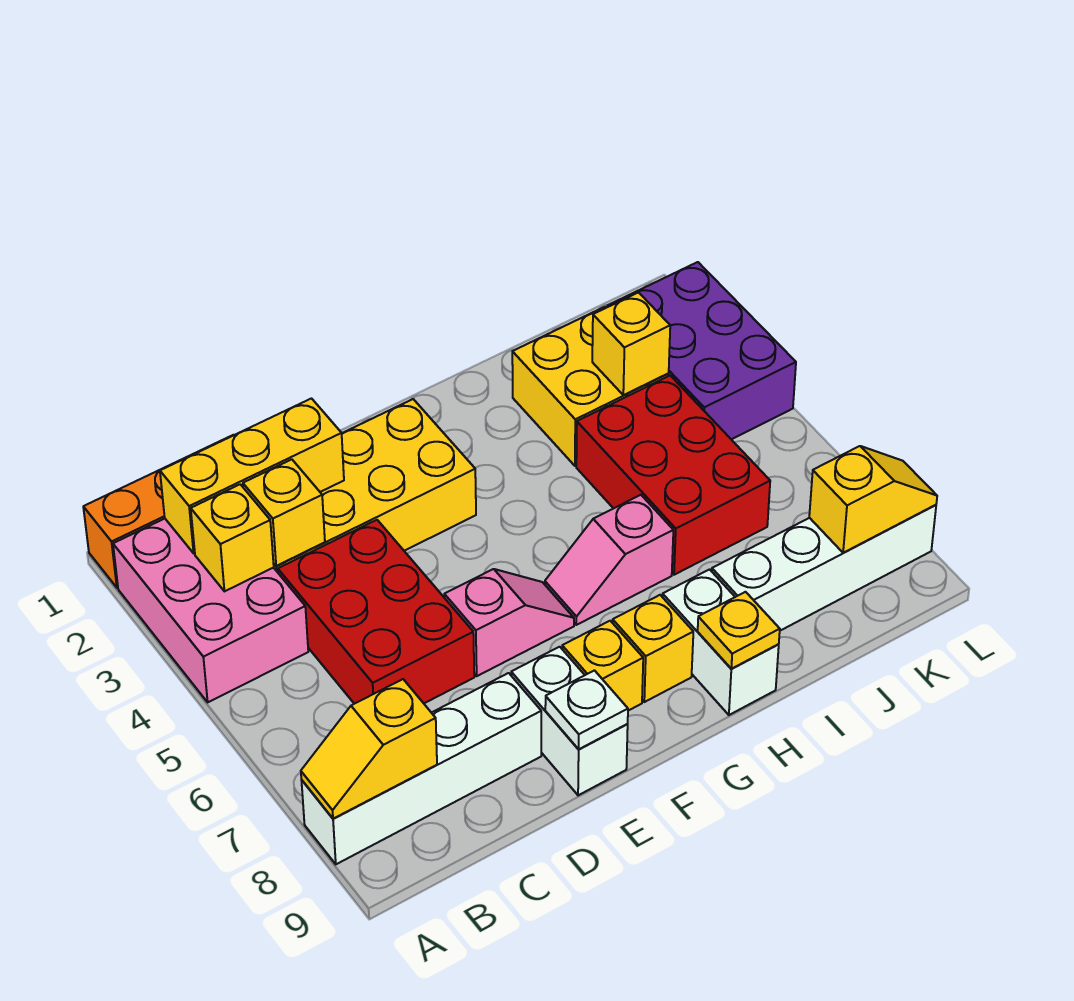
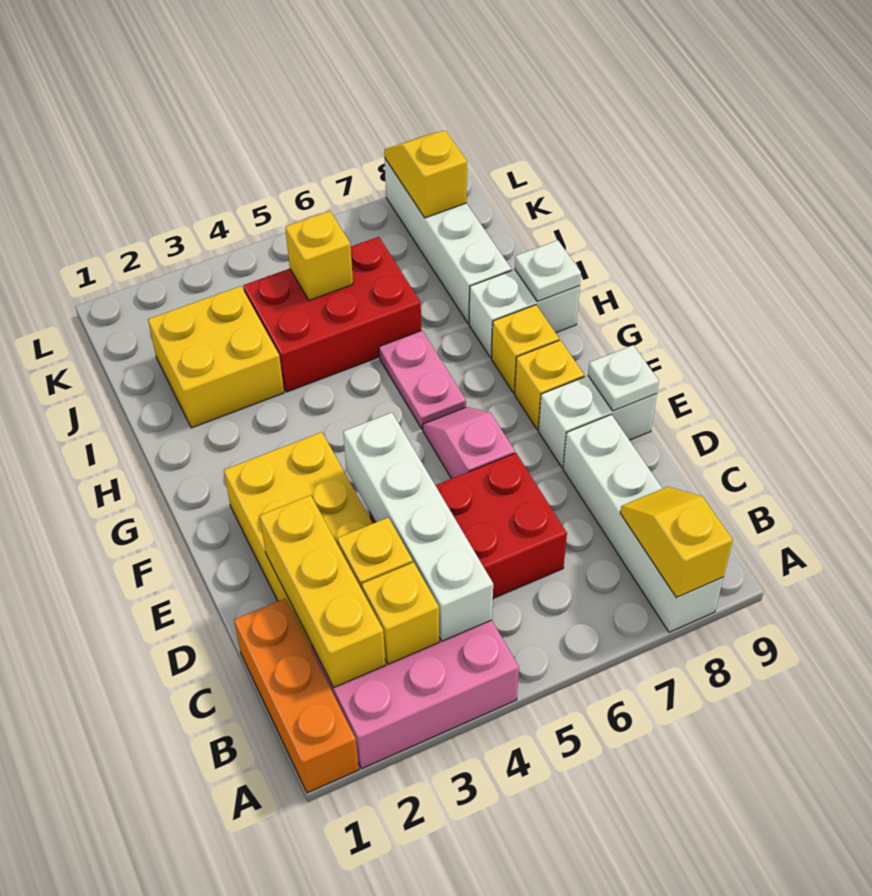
yellow slope A8:B8 level 2 top B -> yellow slope A8:B8 level 2 top A
none -> white brick B4:E4 level 2
pink slope G6:H6 level 1 top H -> pink plate G6:H6 level 1
yellow plate H9 level 2 -> white plate H9 level 2
yellow brick J3 level 2 -> yellow brick J5 level 2
purple brick K2:L4 level 1 -> none

